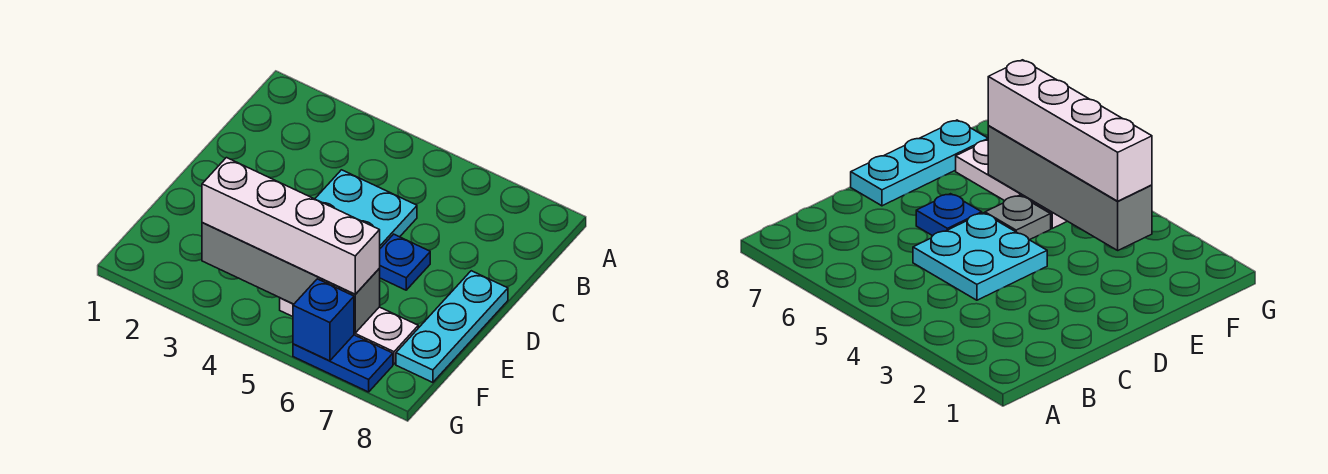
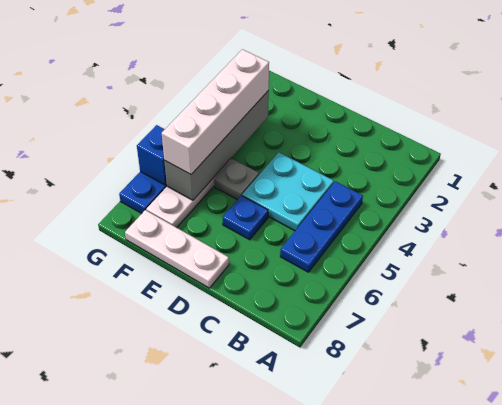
none -> blue plate B4:B6 level 1
cyan plate D8:F8 level 1 -> white plate D8:F8 level 1

